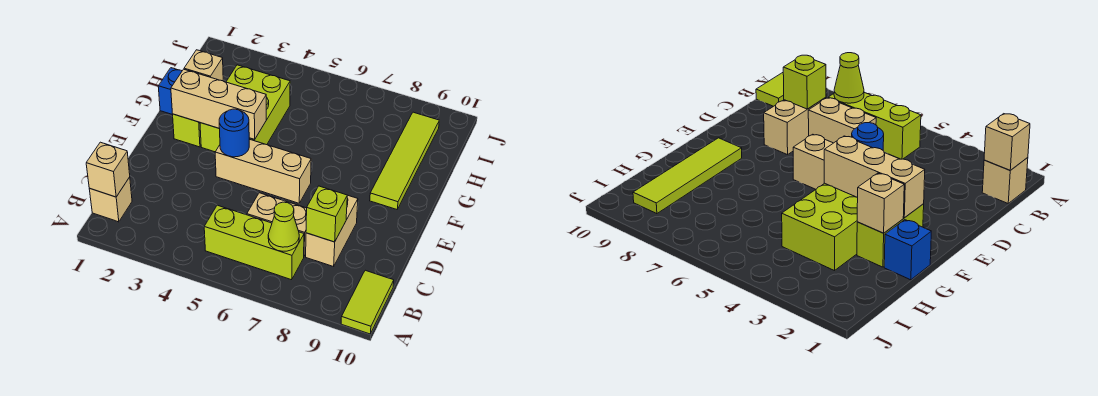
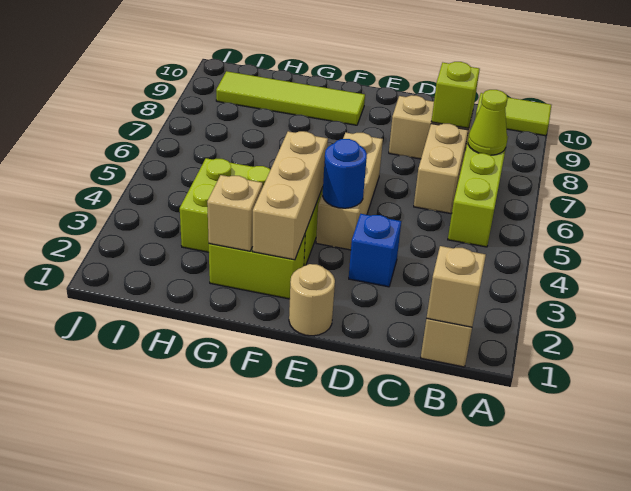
none -> tan round brick E1 level 1
blue brick G1 level 1 -> blue brick D3 level 1

